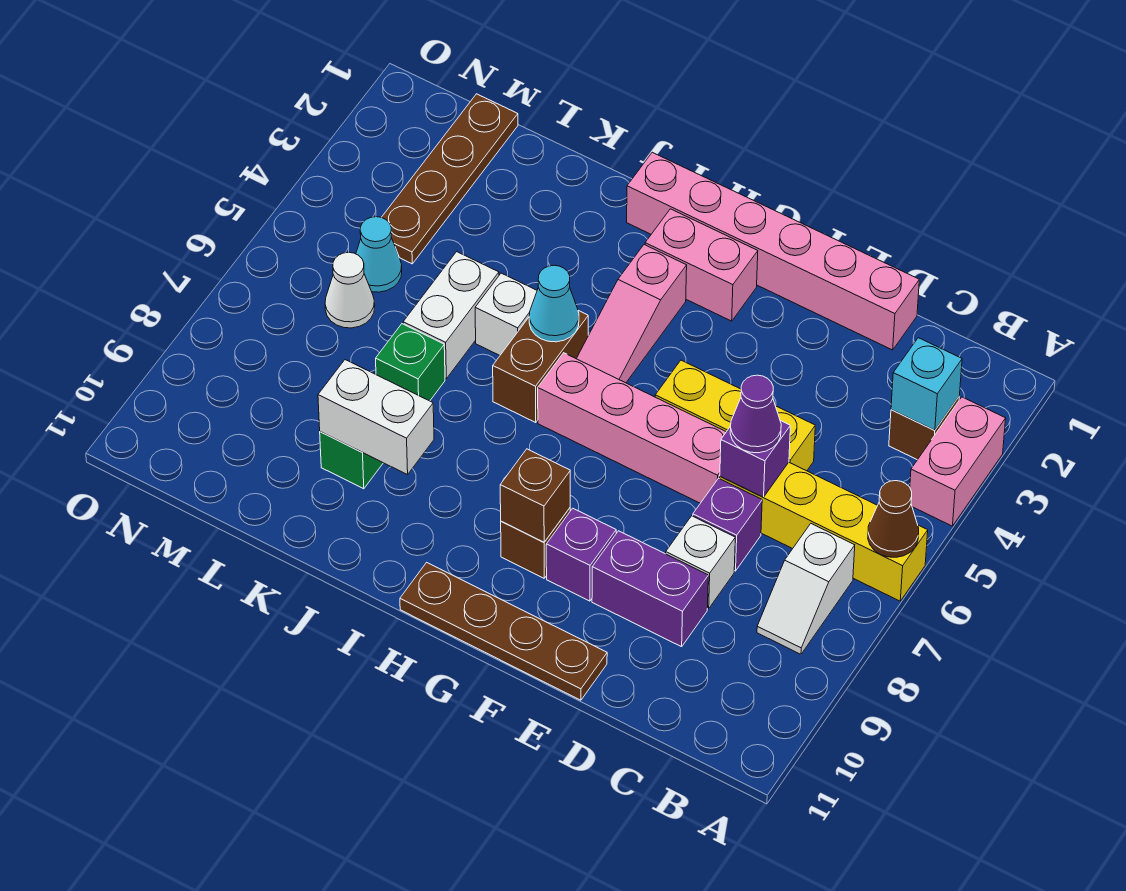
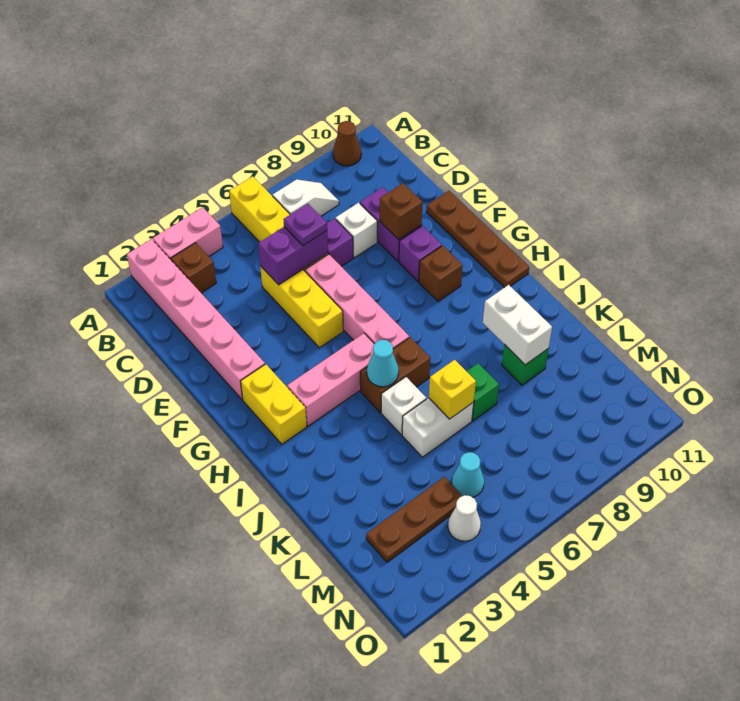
brown cone A6 level 2 -> brown cone A10 level 1
cyan brick B3 level 2 -> none
pink brick D1:I1 level 1 -> pink brick A2:F2 level 1
purple brick D6 level 2 -> purple brick D5:D6 level 2
purple cone D6 level 3 -> purple plate D6 level 3
pink brick G2:H2 level 1 -> yellow brick G2:H2 level 1
brown brick G9 level 2 -> brown brick E9 level 2
pink slope H3:H5 level 1 top 3 -> pink brick H3:H5 level 1
none -> yellow brick K6 level 2
brown plate M1:M4 level 1 -> brown plate M2:M4 level 1
white cone M6 level 1 -> white cone N4 level 1

